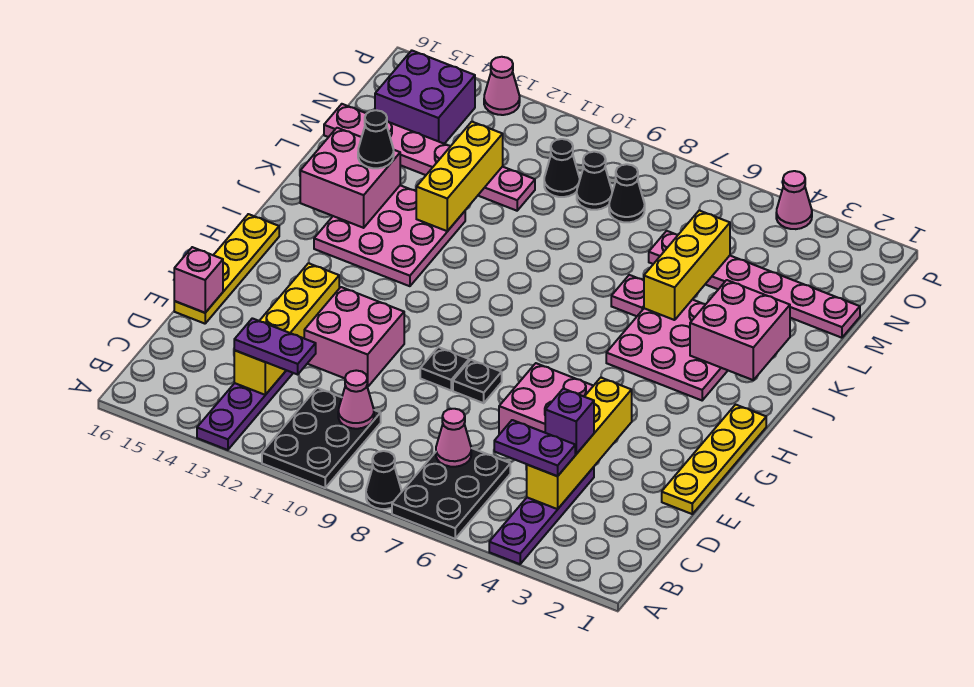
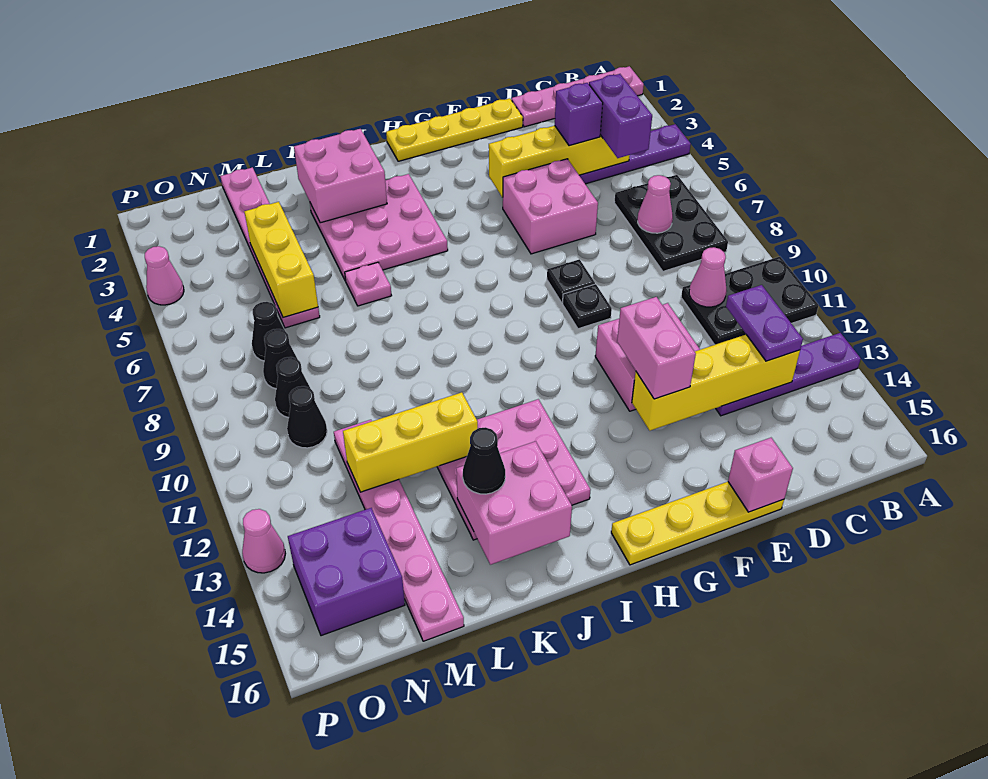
none -> pink plate A1:D1 level 1
black plate A6:C7 level 1 -> black plate B6:C8 level 1
black cone A8 level 1 -> black cone N7 level 1
purple plate C4:C5 level 3 -> purple brick C4:C5 level 3
none -> pink brick F12:F13 level 3
yellow brick K5:M5 level 2 -> yellow brick M4:M6 level 2

